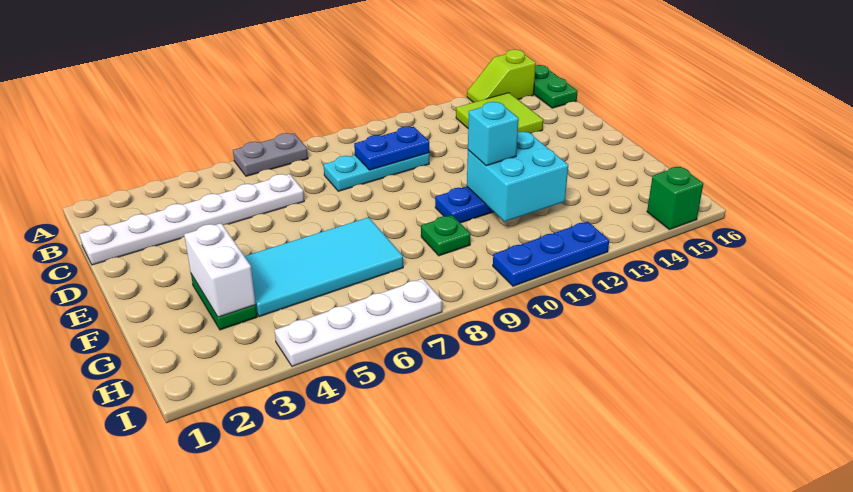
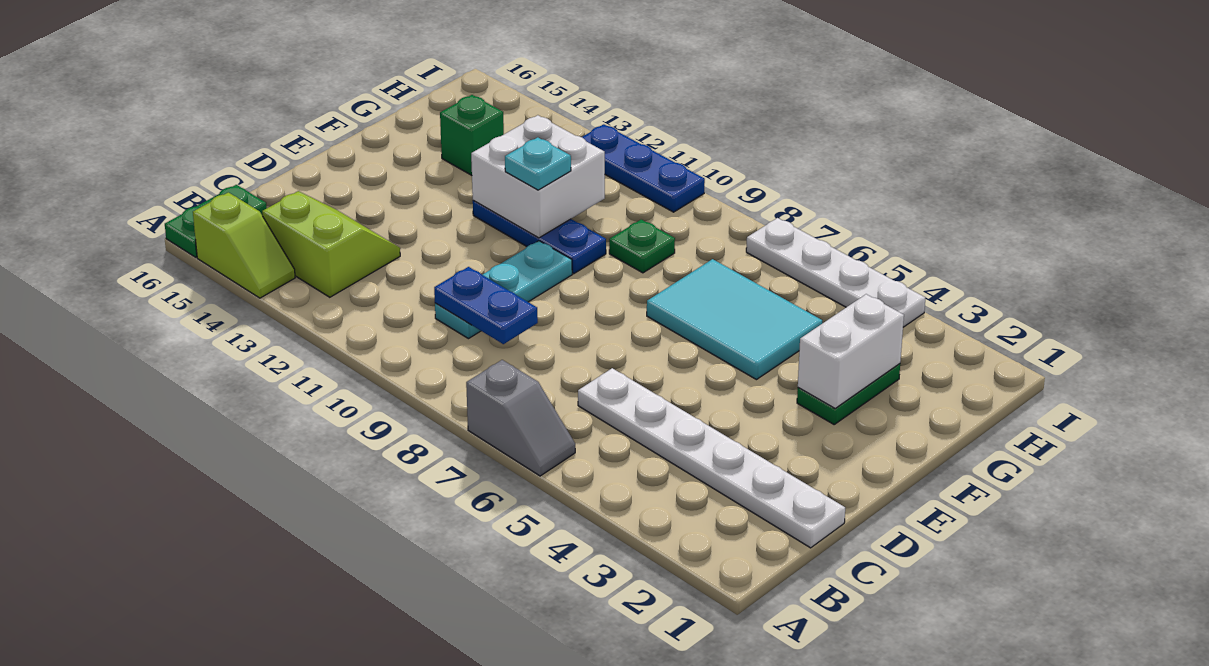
grey plate A6:A7 level 1 -> grey slope A6:A7 level 1 top 7
lime tile B13:C14 level 1 -> lime slope B13:C14 level 1 top B
cyan plate C8:C10 level 1 -> cyan plate C10:E10 level 1
cyan tile F4:G7 level 1 -> cyan tile F5:G7 level 1
cyan brick F11:G12 level 2 -> white brick F11:G12 level 2
cyan brick F11 level 3 -> cyan plate F11 level 3
green brick I15 level 1 -> green brick G14 level 1

